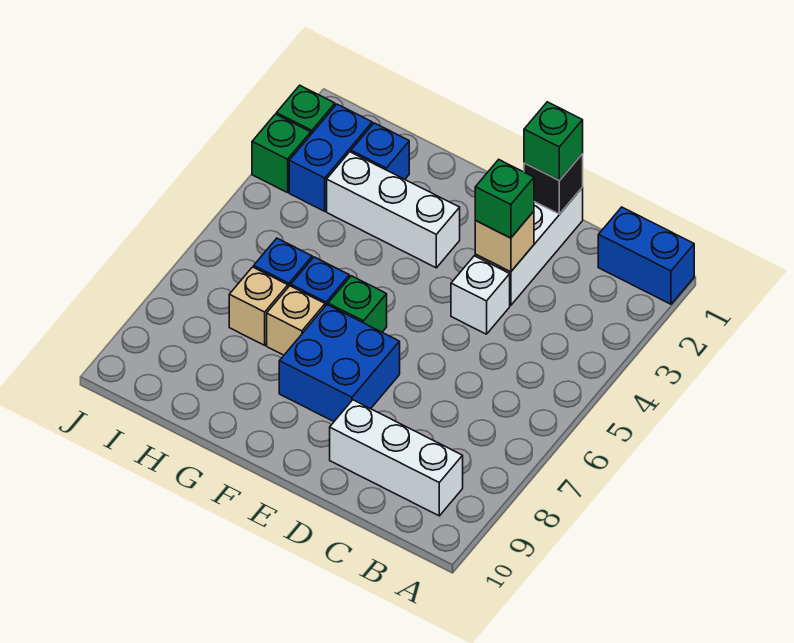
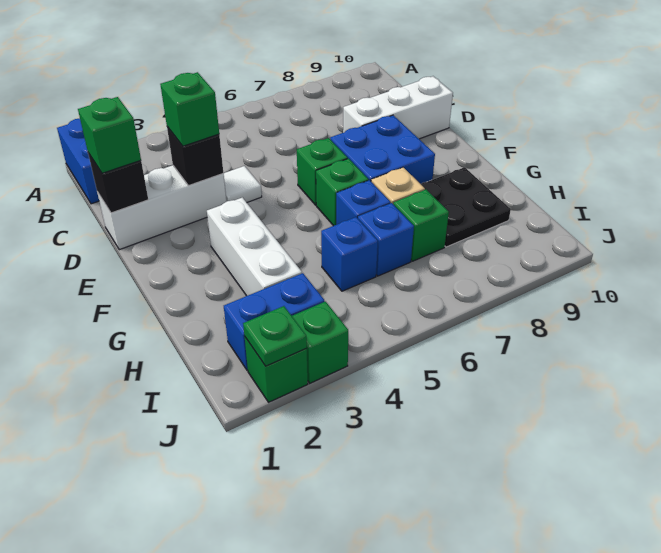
white brick B9:D9 level 1 -> white brick D8:D10 level 1
tan brick D3 level 2 -> black brick D3 level 2
white brick D4 level 1 -> white tile D4 level 1
none -> green brick E6 level 1
none -> black plate G8:H9 level 1
blue brick H2 level 1 -> blue brick H5 level 1
tan brick H7 level 1 -> green brick H7 level 1
none -> green plate J2 level 2

